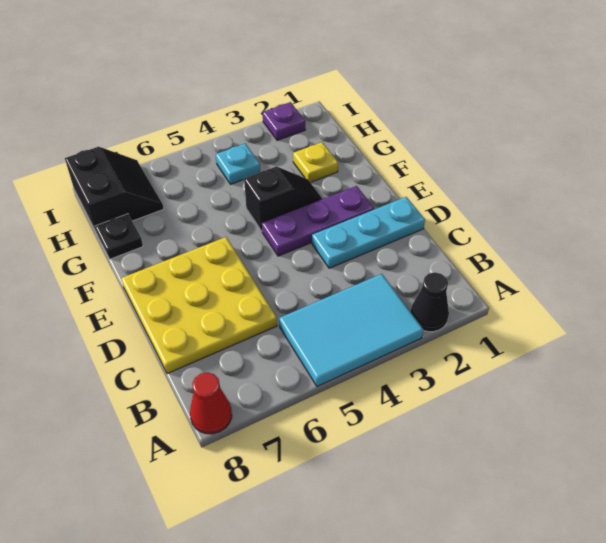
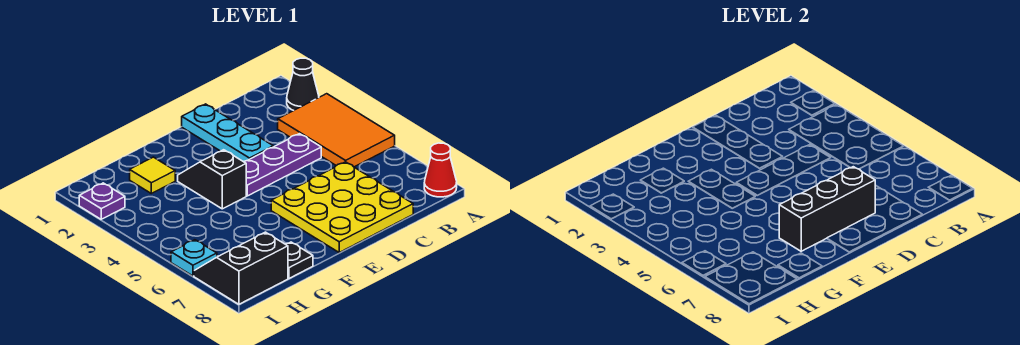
cyan tile A3:B5 level 1 -> orange tile A3:B5 level 1
none -> black brick D7:F7 level 2
purple plate E2:E4 level 1 -> purple plate C4:E4 level 1
yellow plate G2 level 1 -> yellow tile G2 level 1
cyan plate H4 level 1 -> cyan plate I6 level 1

